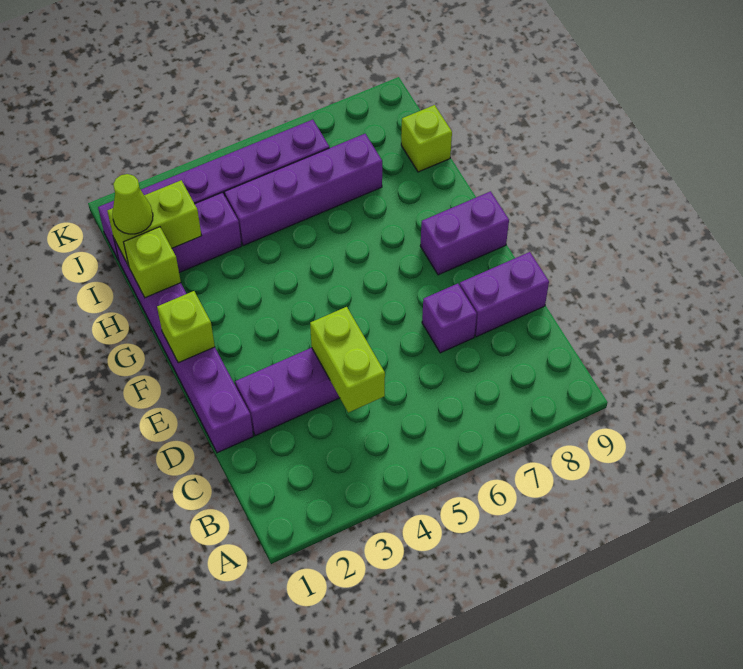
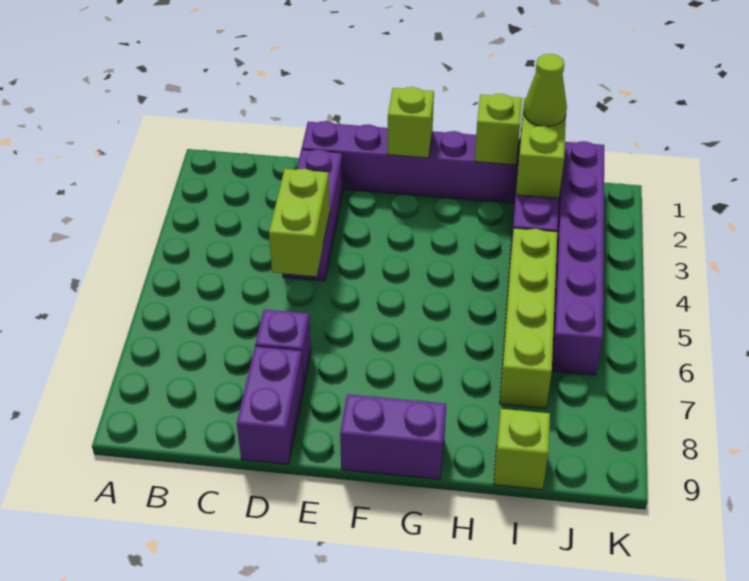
lime brick C4:D4 level 2 -> lime brick D4:D5 level 2
purple brick F8:F9 level 1 -> purple brick F9:G9 level 1
purple brick I4:I7 level 1 -> lime brick I4:I7 level 1

